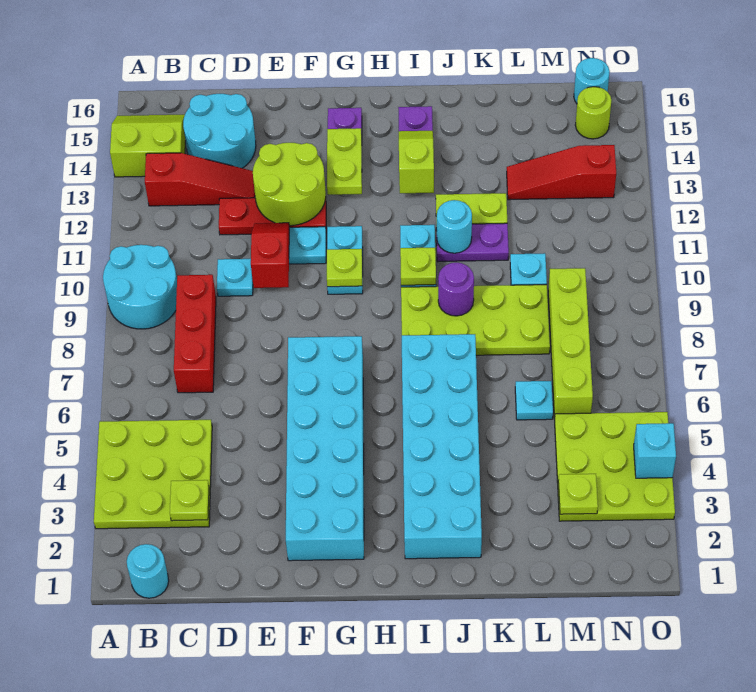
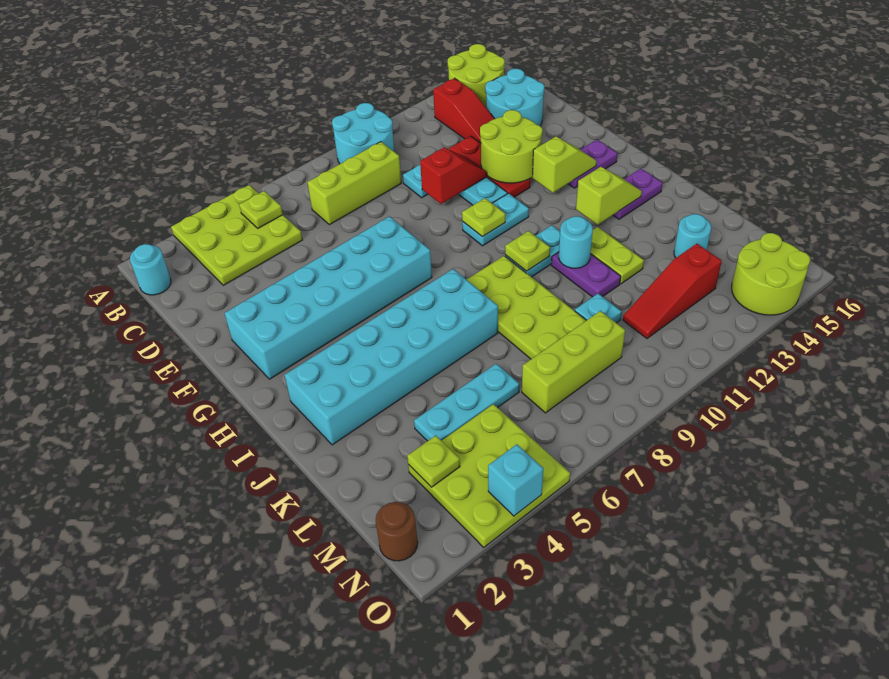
lime slope A14:B15 level 1 top 14 -> lime round brick A14:B15 level 1
lime plate C3 level 2 -> lime plate B5 level 2
red brick C7:C9 level 1 -> lime brick C7:C9 level 1
lime plate G13:G14 level 2 -> lime slope G13:G14 level 2 top 13
purple round brick J9 level 2 -> none
cyan plate L6 level 1 -> cyan plate L4:L6 level 1
red slope L13:N13 level 1 top N -> red slope M11:M13 level 1 top 13
lime brick M6:M9 level 1 -> lime brick M7:M9 level 1
none -> brown round brick N1 level 1
lime round brick N15 level 1 -> lime round brick N14:O15 level 1
cyan round brick N16 level 1 -> cyan round brick L14 level 1

